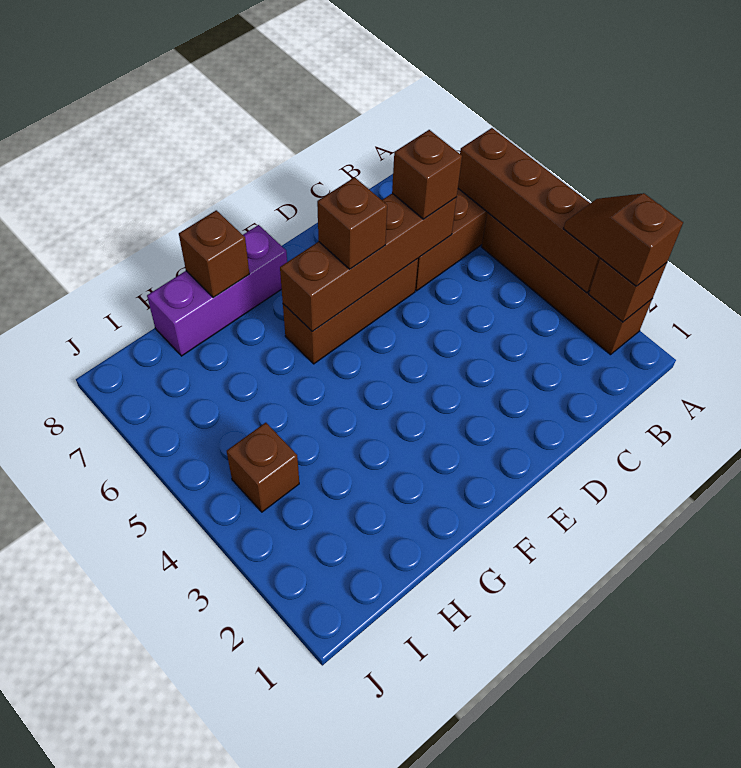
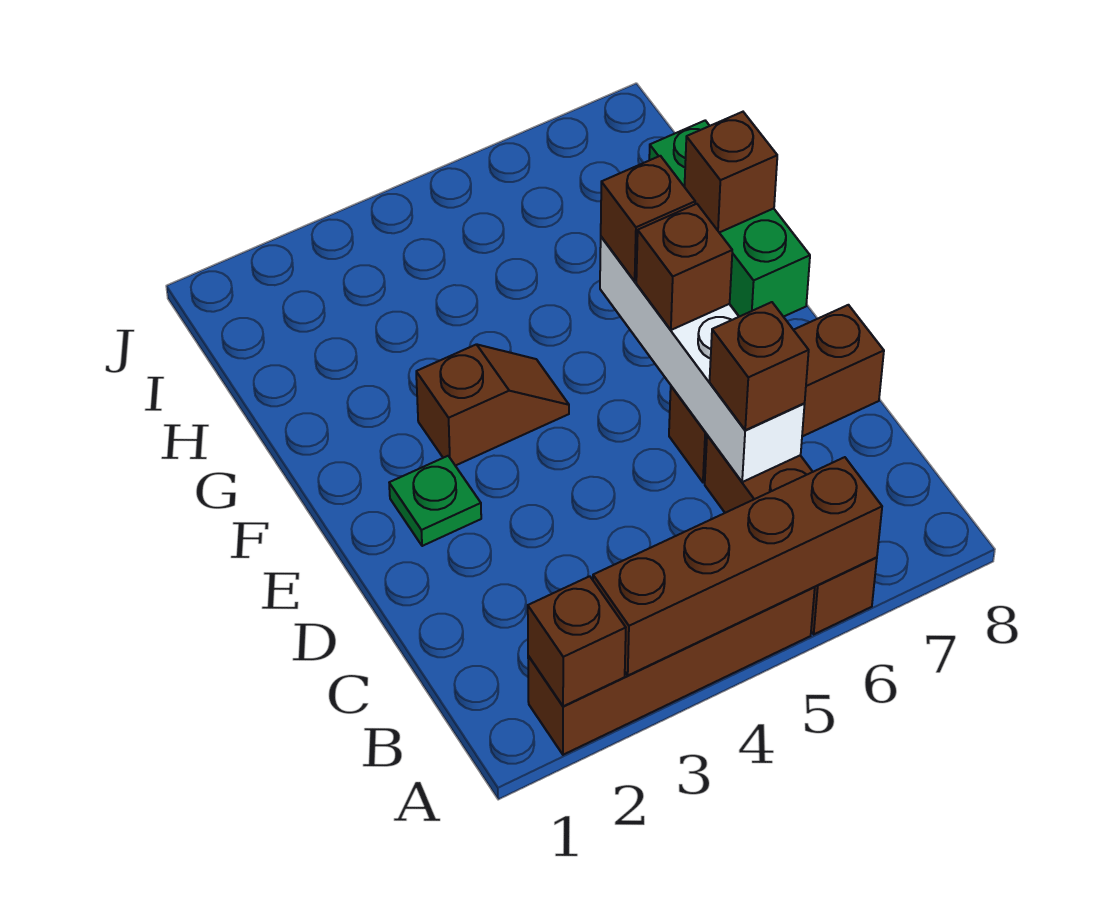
brown slope A2:A3 level 3 top 2 -> brown slope F3:F4 level 1 top 3
brown brick C6:F6 level 2 -> white brick C6:F6 level 2
brown brick D6:F6 level 1 -> brown brick D6:D8 level 1
none -> green plate E2 level 1
purple brick F8:H8 level 1 -> green brick F8:H8 level 1
brown brick I4 level 1 -> brown brick F6 level 3

